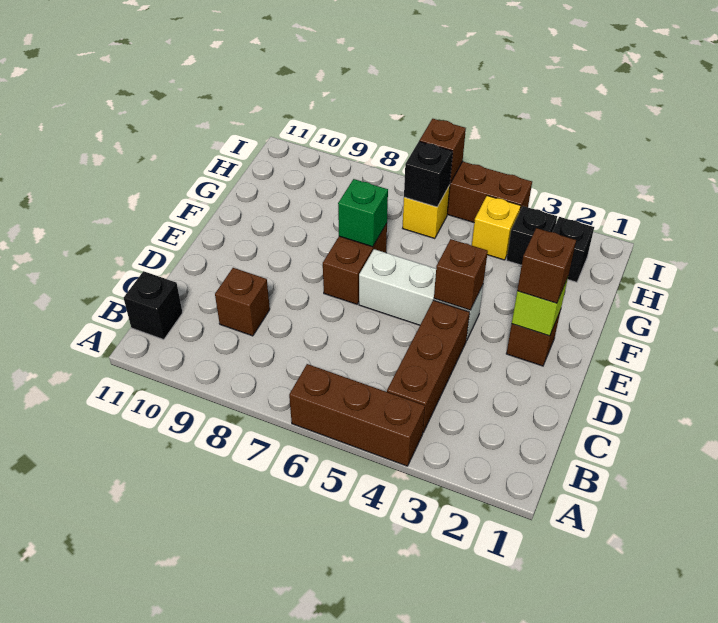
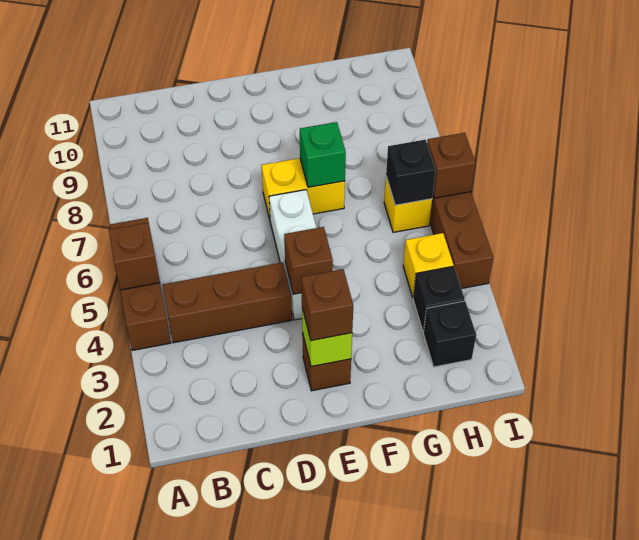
black brick B11 level 1 -> none
brown brick C9 level 1 -> brown brick A5 level 2
brown brick E7:F7 level 1 -> yellow brick E7:F7 level 1

